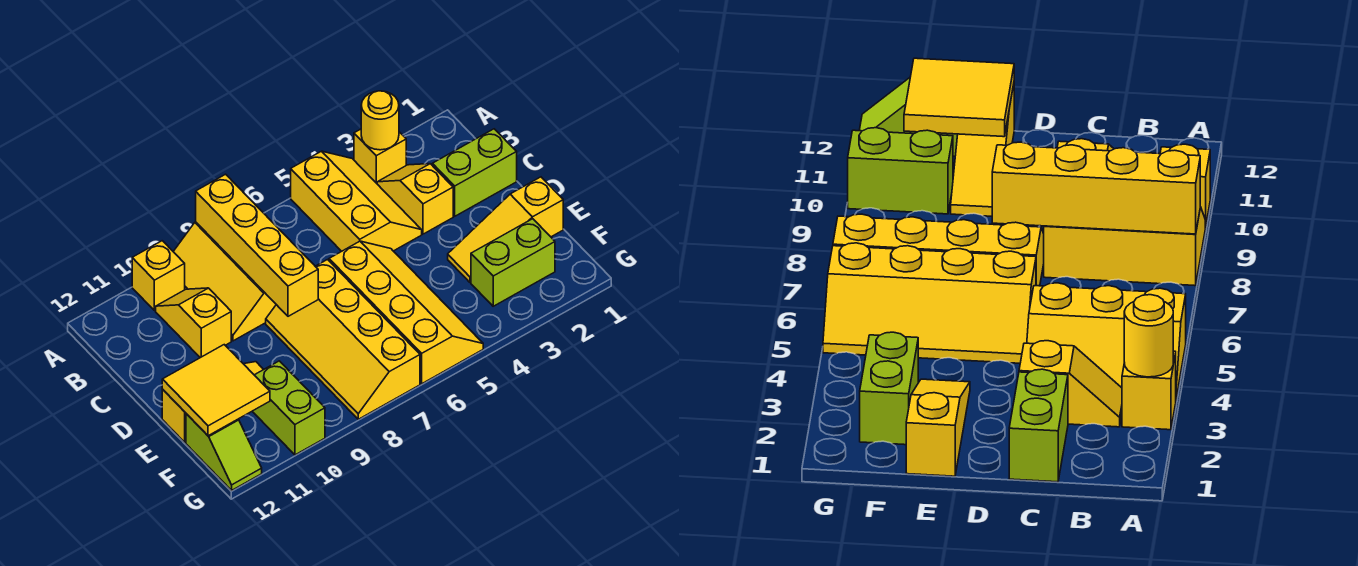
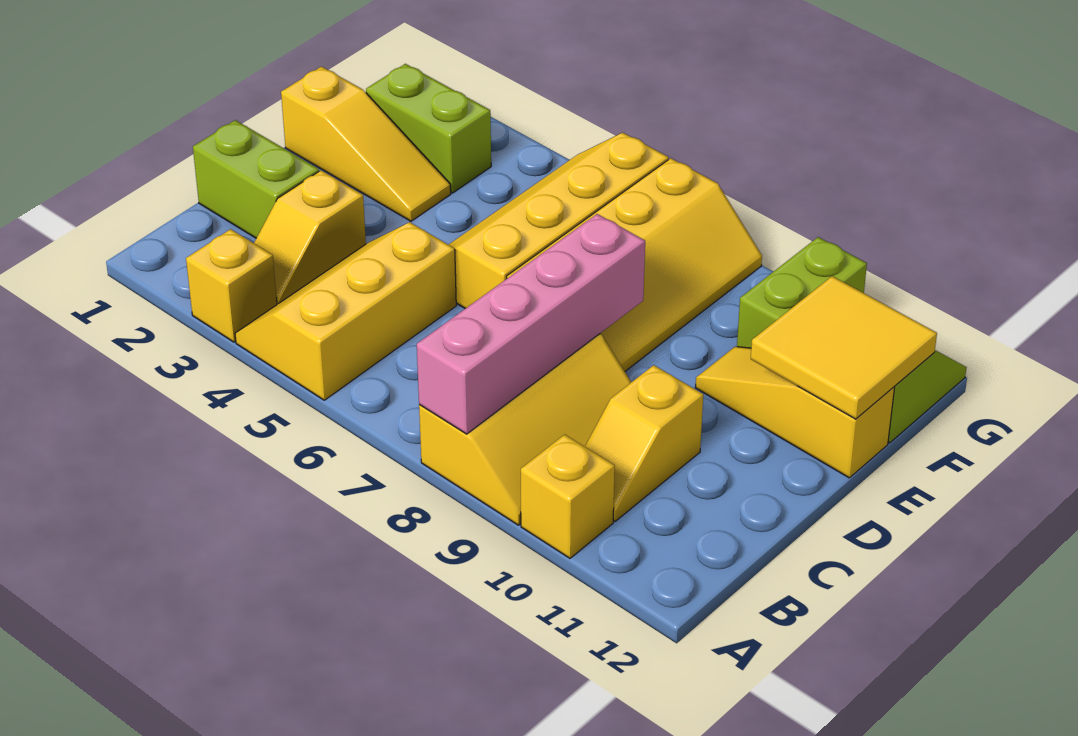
yellow round brick A3 level 2 -> none
yellow brick A8:D8 level 2 -> pink brick A8:D8 level 2

